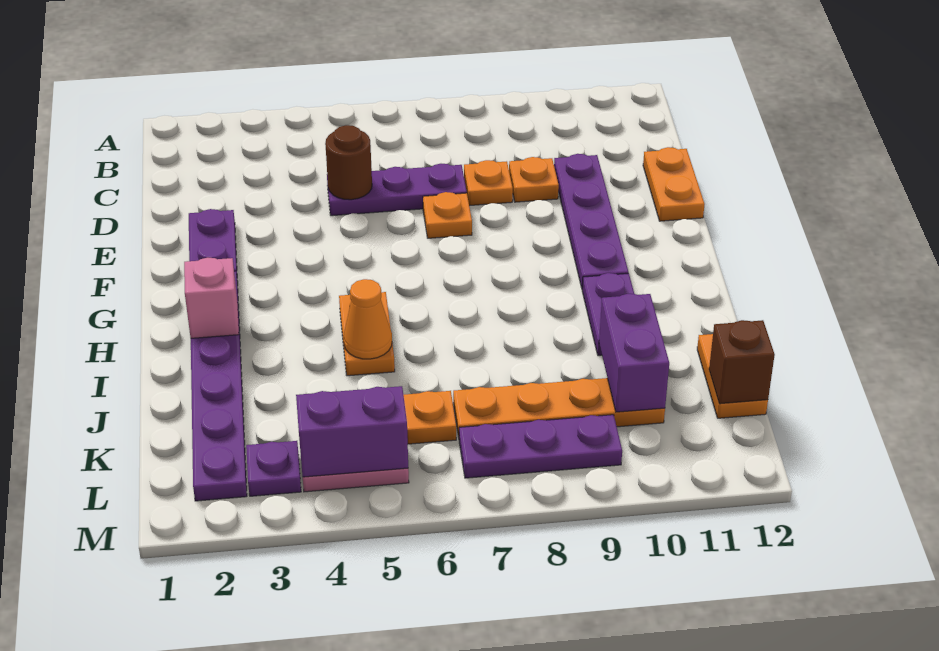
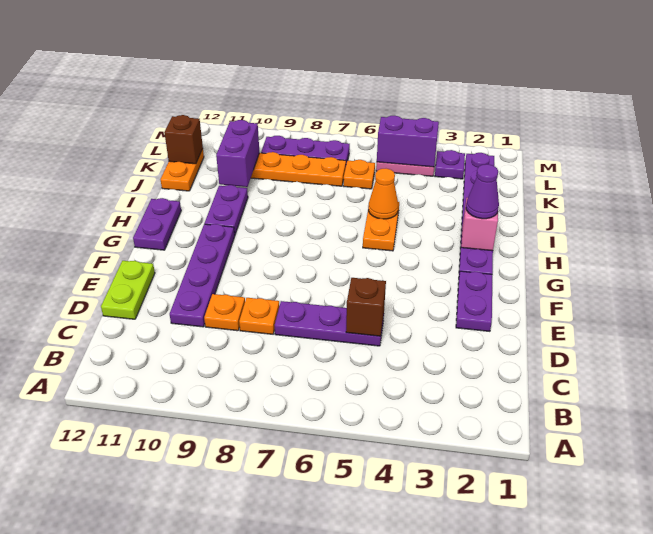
brown round brick D5 level 2 -> brown brick D5 level 2
orange plate D12:E12 level 1 -> lime plate D12:E12 level 1
orange plate E7 level 1 -> none
none -> purple plate G12:H12 level 1
none -> purple cone H2 level 3

